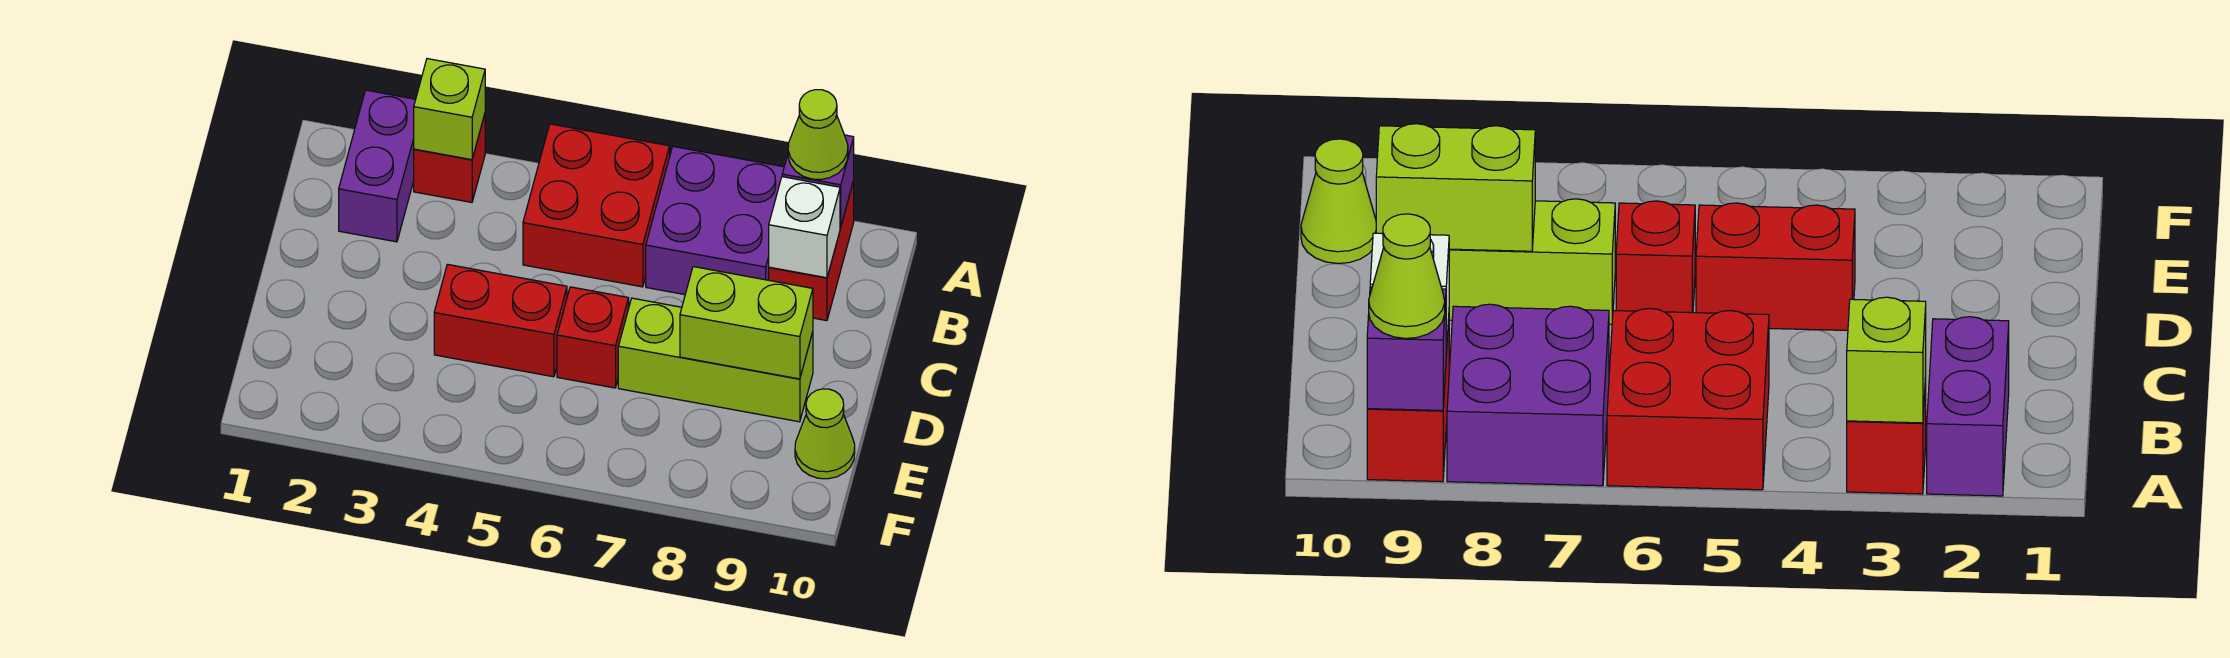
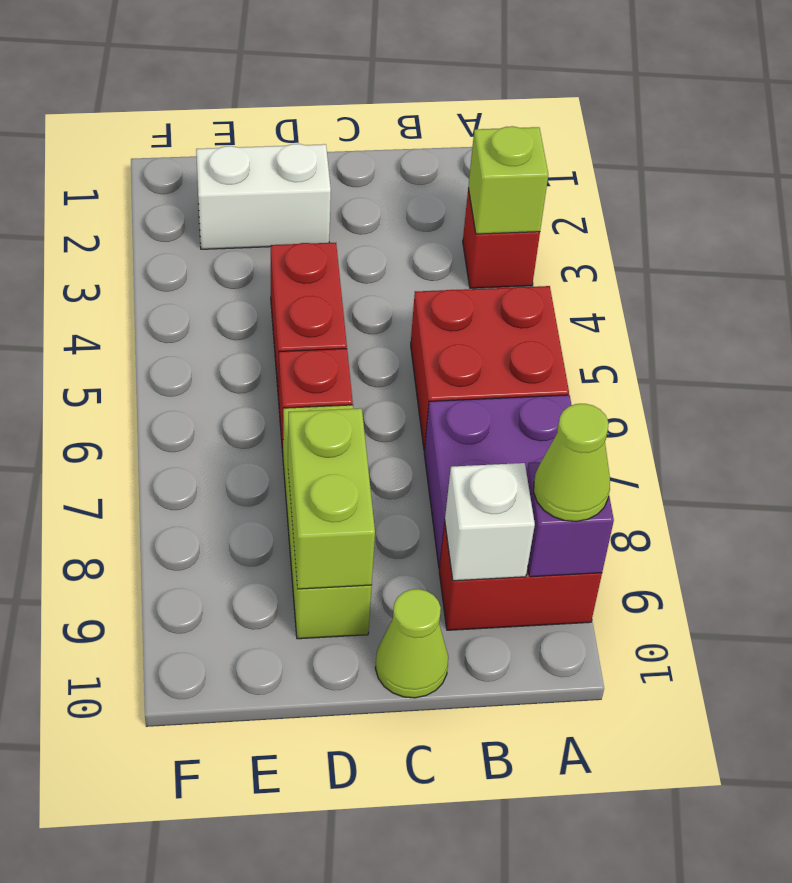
purple brick A2:B2 level 1 -> none
none -> white brick D2:E2 level 1
lime cone E10 level 1 -> lime cone C10 level 1

